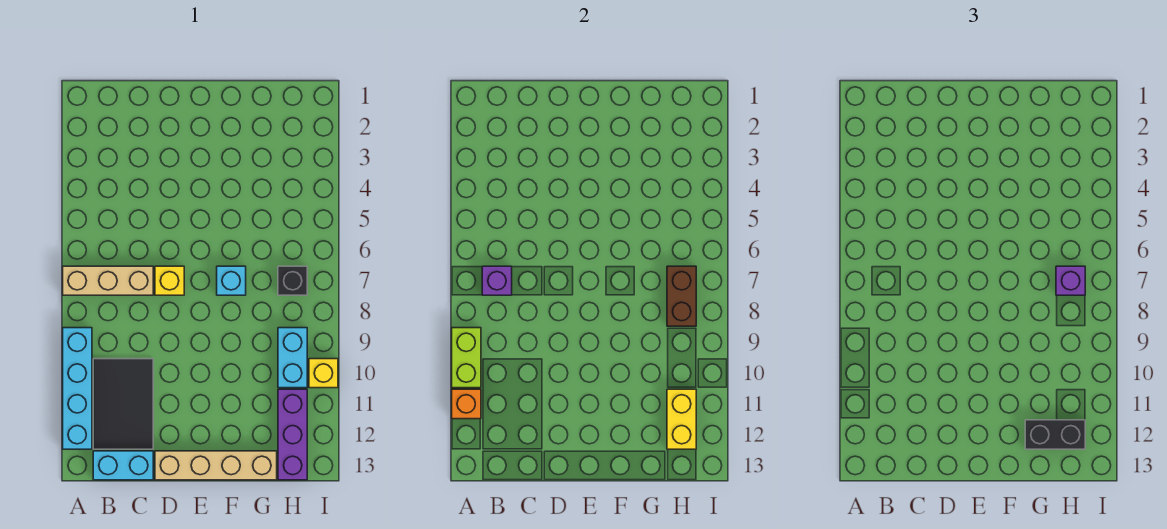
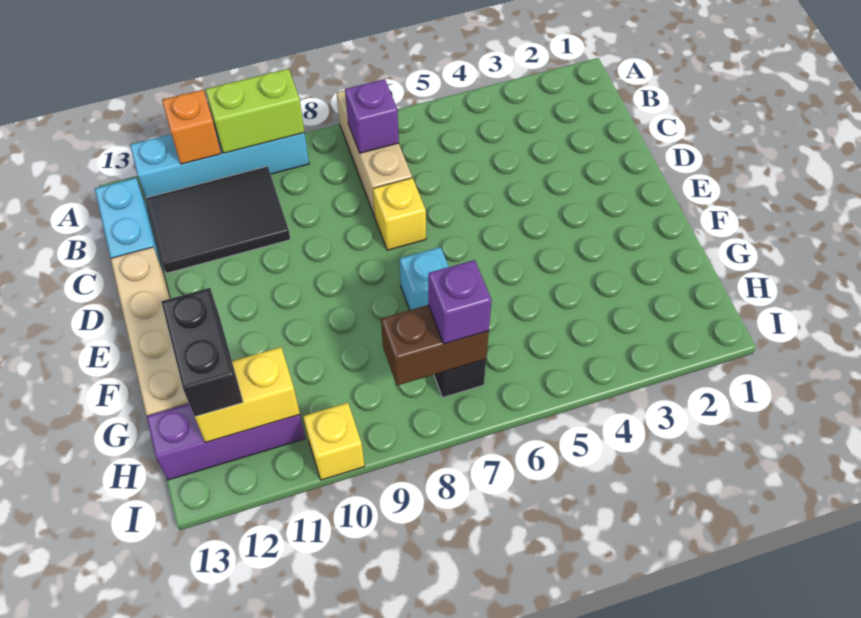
cyan brick H9:H10 level 1 -> none

